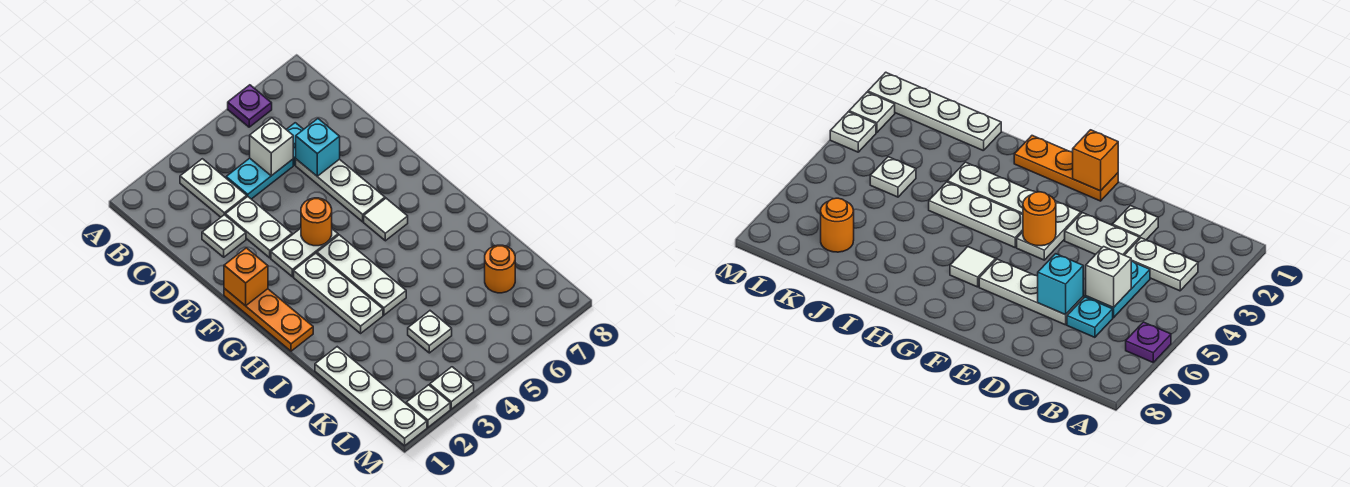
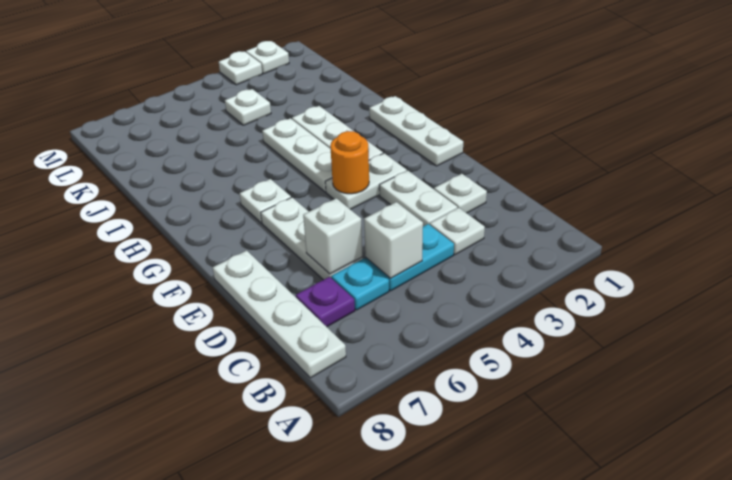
purple plate A6 level 1 -> purple plate C7 level 1
white plate B3:C3 level 1 -> white plate C3 level 1
cyan brick D6 level 2 -> white brick D6 level 2
orange plate F1:H1 level 1 -> white plate F1:H1 level 1
orange brick F1 level 2 -> none
white tile G6 level 1 -> white plate G6 level 1
white plate J1:M1 level 1 -> white plate B8:E8 level 1
orange round brick K7 level 1 -> none

